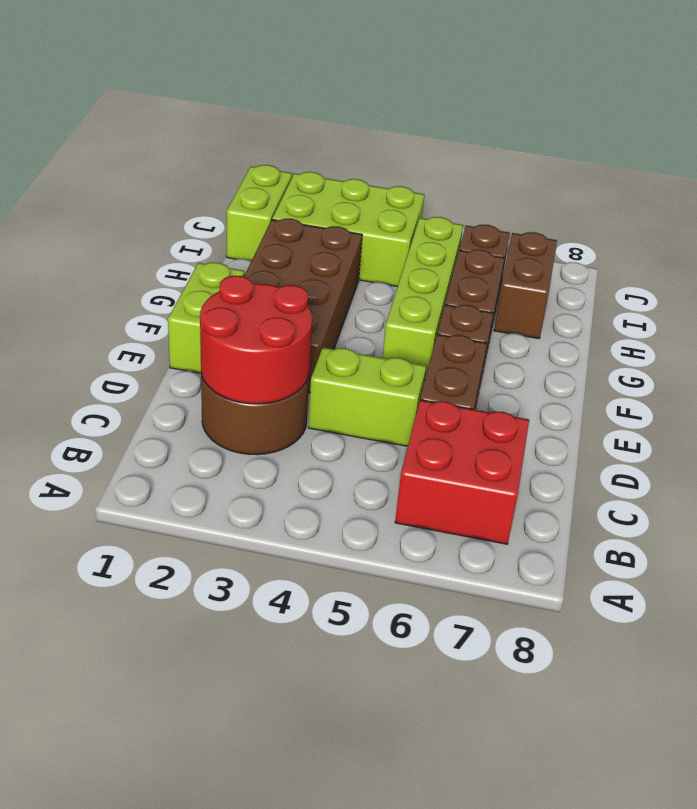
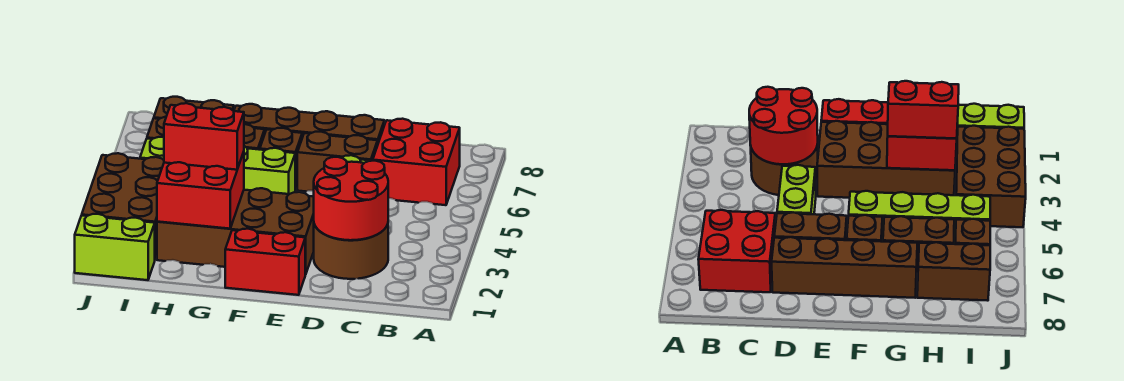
none -> brown brick D7:G7 level 1
lime brick E1:F1 level 1 -> red brick E1:F1 level 1
none -> red brick G2:H3 level 2
none -> red brick G3:H3 level 3
lime brick I2:J4 level 1 -> brown brick I2:J4 level 1

